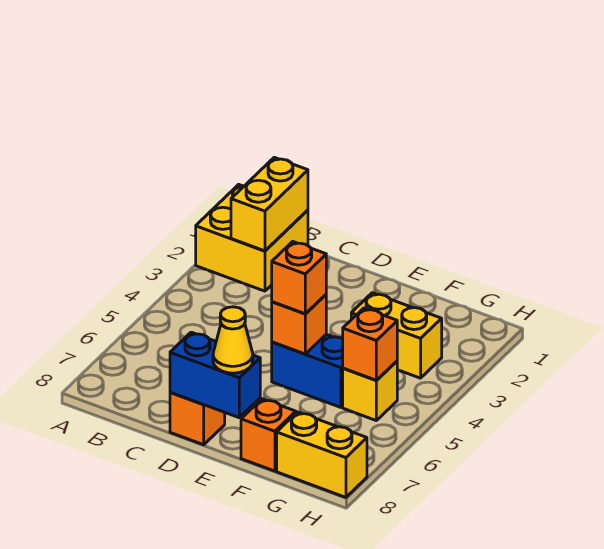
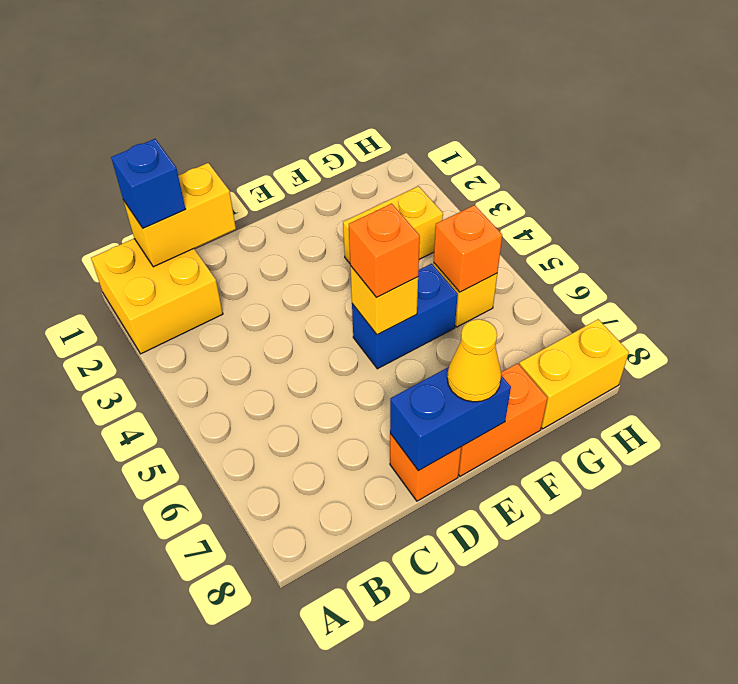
yellow brick B1:B2 level 2 -> yellow brick B1:C1 level 2
none -> blue brick B1 level 3
orange brick E5 level 2 -> yellow brick E5 level 2
orange brick F8 level 1 -> orange brick E8:F8 level 1

